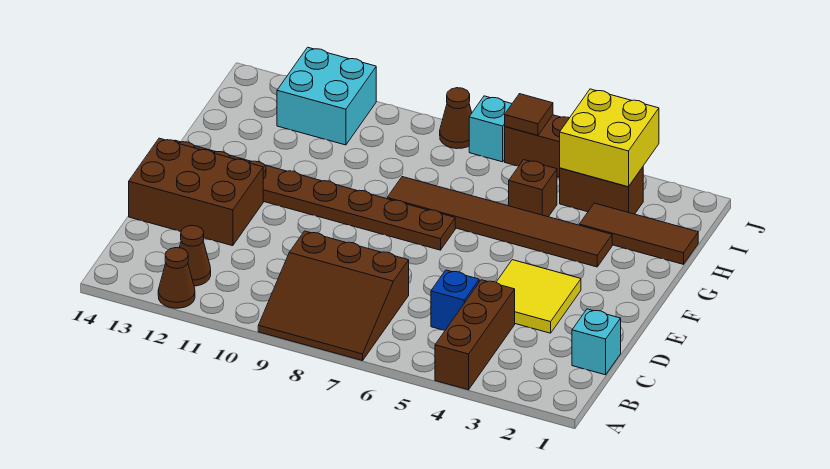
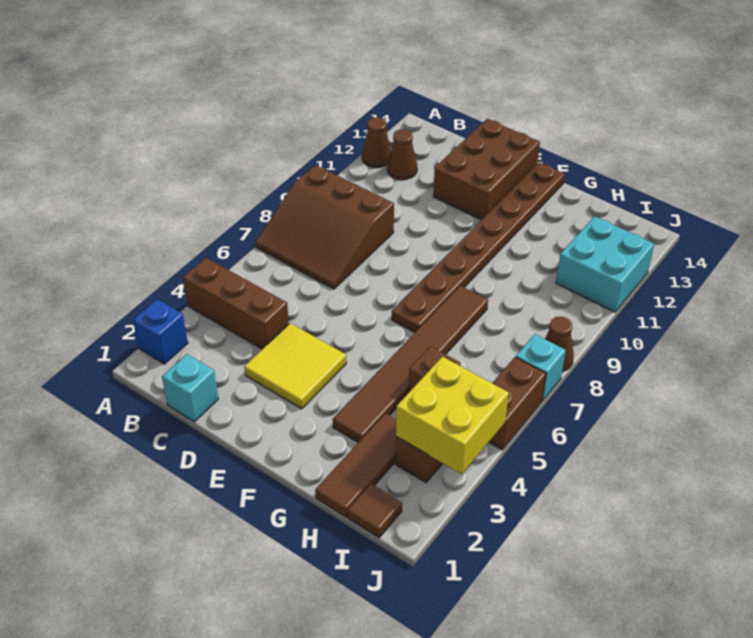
brown slope A7:C9 level 1 top C -> brown slope A7:C9 level 1 top 9
blue brick C5 level 1 -> blue brick A2 level 1
brown tile J6 level 2 -> brown tile I1 level 1

